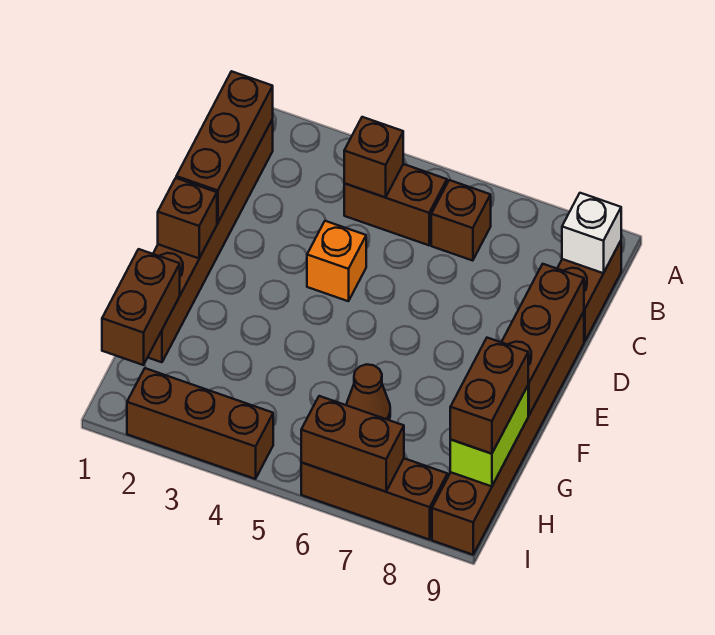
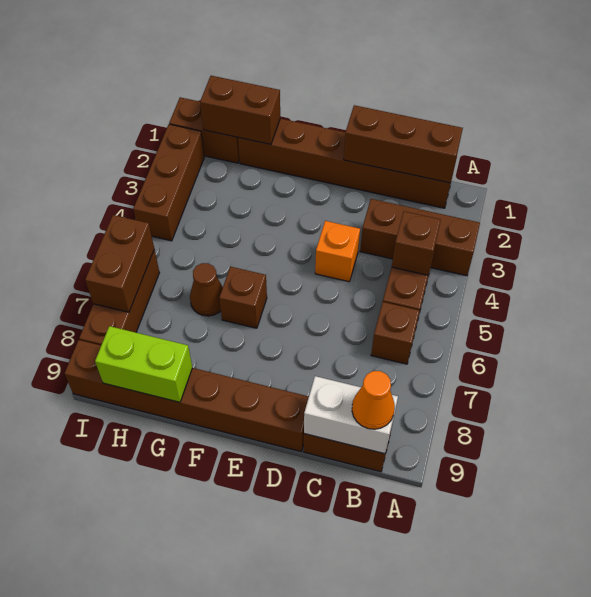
white brick B9 level 2 -> white brick B9:C9 level 2
none -> orange cone B9 level 3
brown brick D9:F9 level 2 -> brown brick A3:C3 level 1
brown brick E1 level 2 -> brown brick F6 level 1
brown brick G9:H9 level 3 -> brown brick H1:I1 level 1

